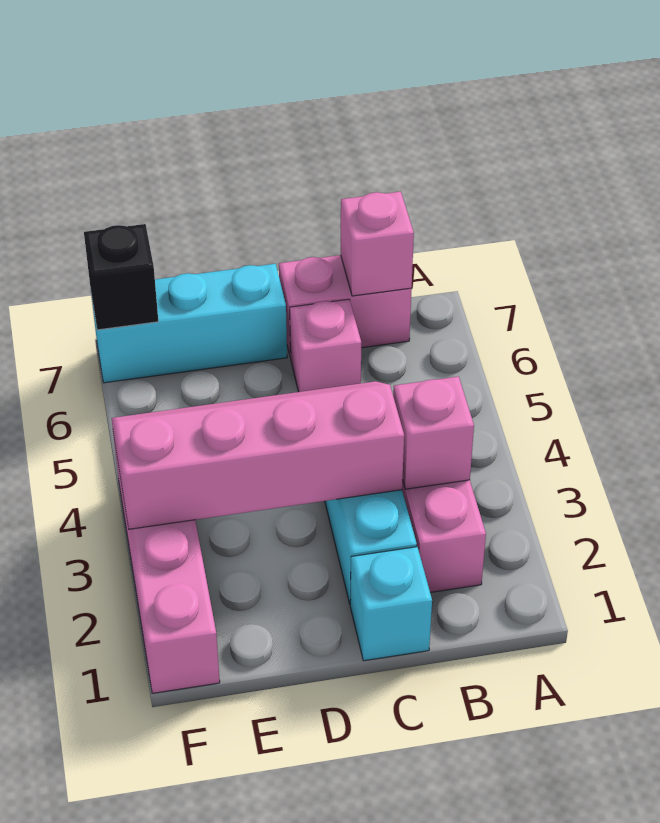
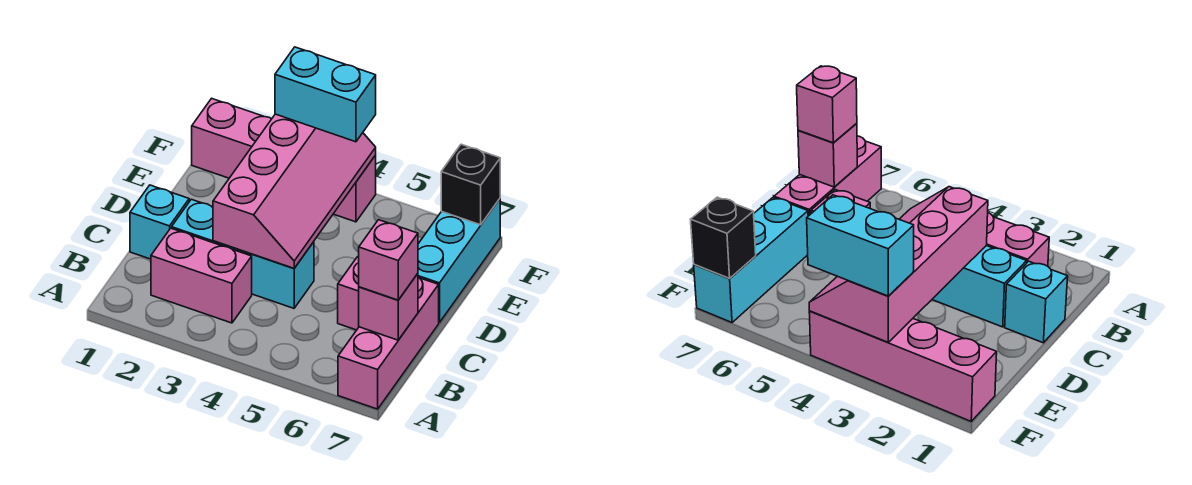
pink brick B3 level 2 -> pink brick B7 level 3
pink brick B7:C7 level 1 -> pink brick A7:C7 level 1
none -> cyan brick F3:F4 level 3

